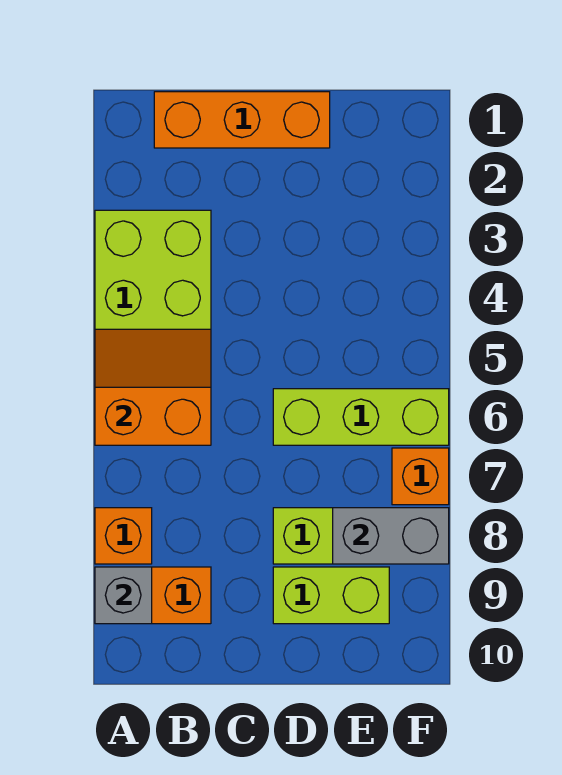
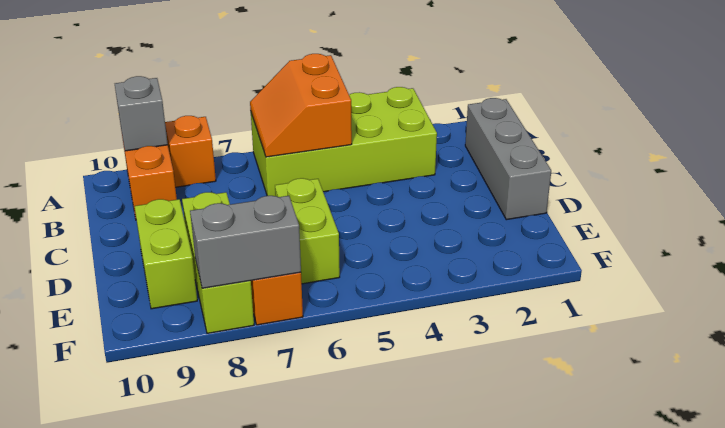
orange slope A5:B6 level 2 top 6 -> orange slope A5:B6 level 2 top 5
orange brick B1:D1 level 1 -> grey brick B1:D1 level 1
lime brick D6:F6 level 1 -> lime brick D6:E6 level 1
grey brick E8:F8 level 2 -> grey brick F7:F8 level 2

